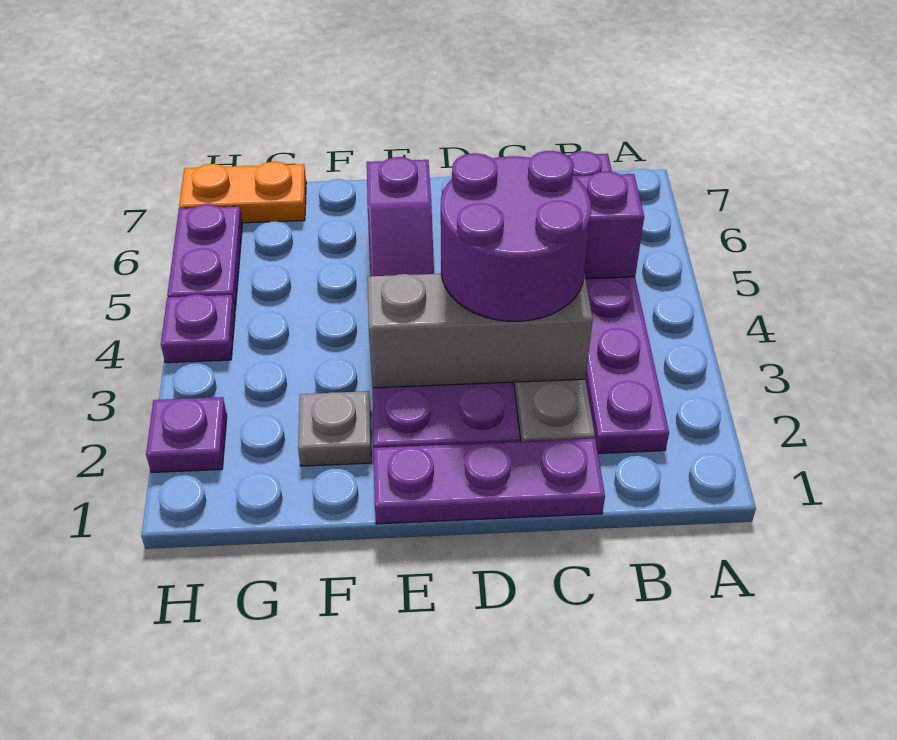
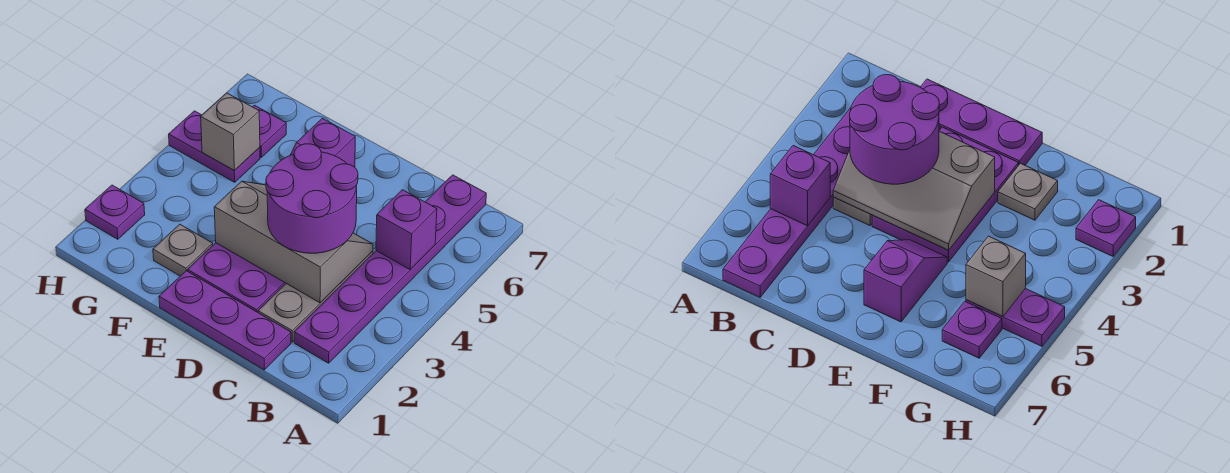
none -> grey brick G5 level 2
orange plate G7:H7 level 1 -> none
purple plate H4 level 1 -> purple plate G6 level 1
purple plate H5:H6 level 1 -> purple plate G5:H5 level 1

